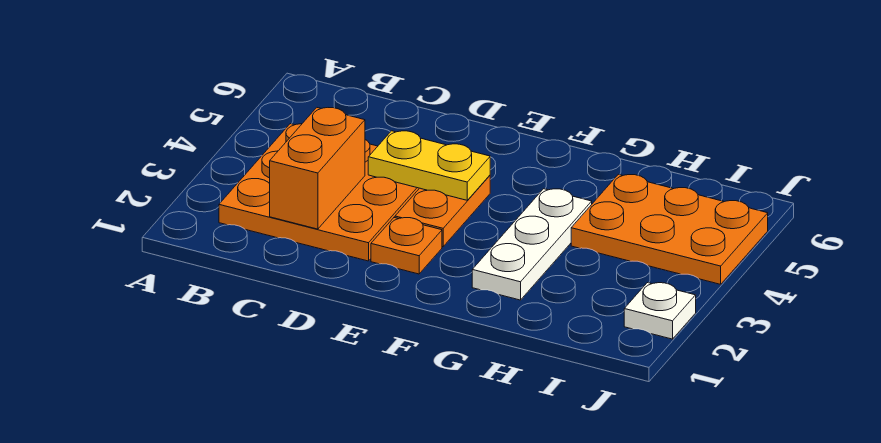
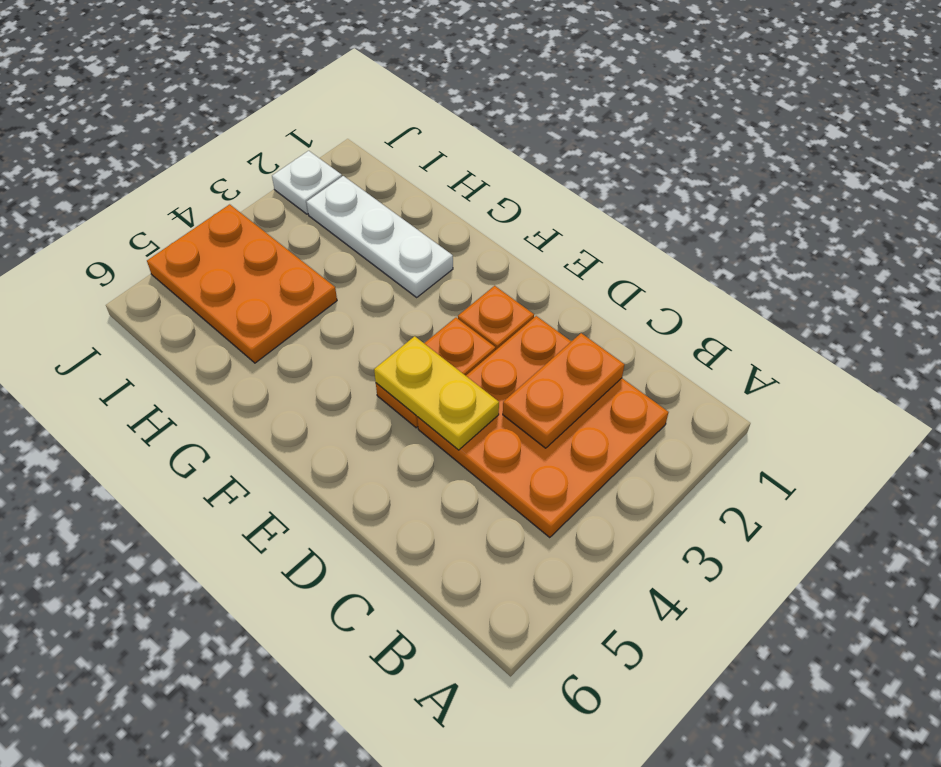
orange brick C2:C3 level 2 -> orange plate C2:C3 level 2
white plate G2:G4 level 1 -> white plate G2:I2 level 1

